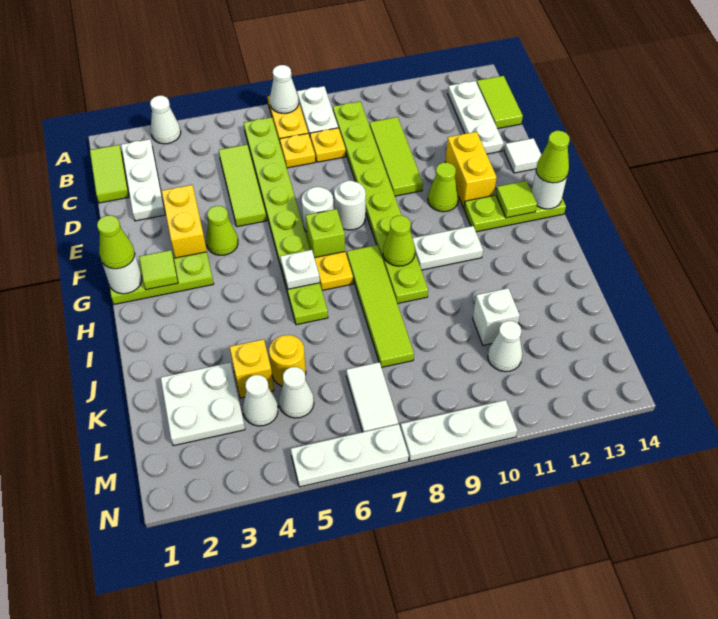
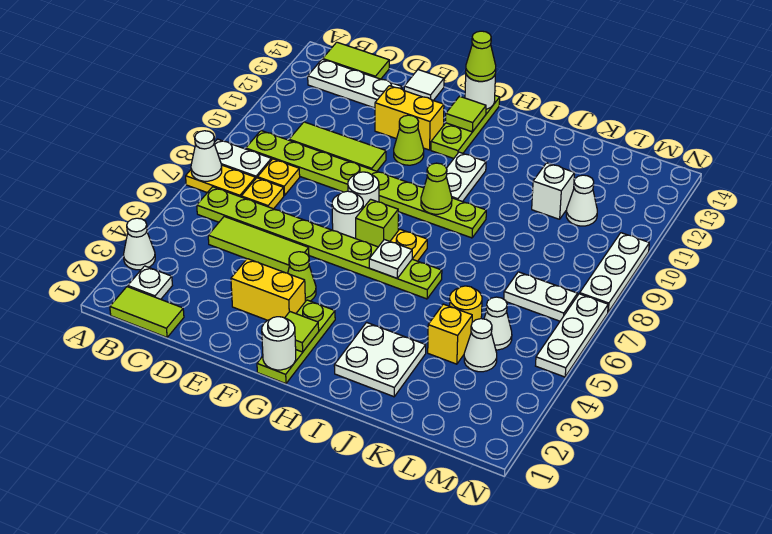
white plate B2:D2 level 1 -> white plate B2 level 1
lime cone G1 level 3 -> none
lime tile H8:K8 level 1 -> none
white plate K2:L3 level 1 -> white plate I2:J3 level 1
white tile L7:M7 level 1 -> white plate L7:M7 level 1

